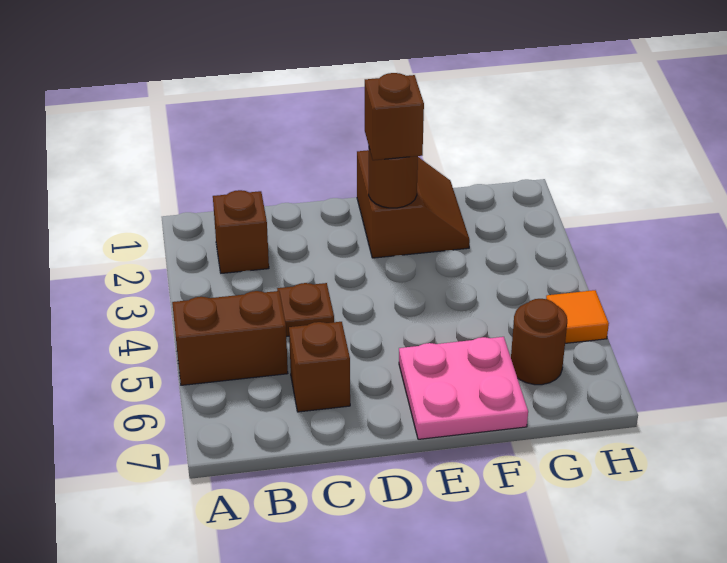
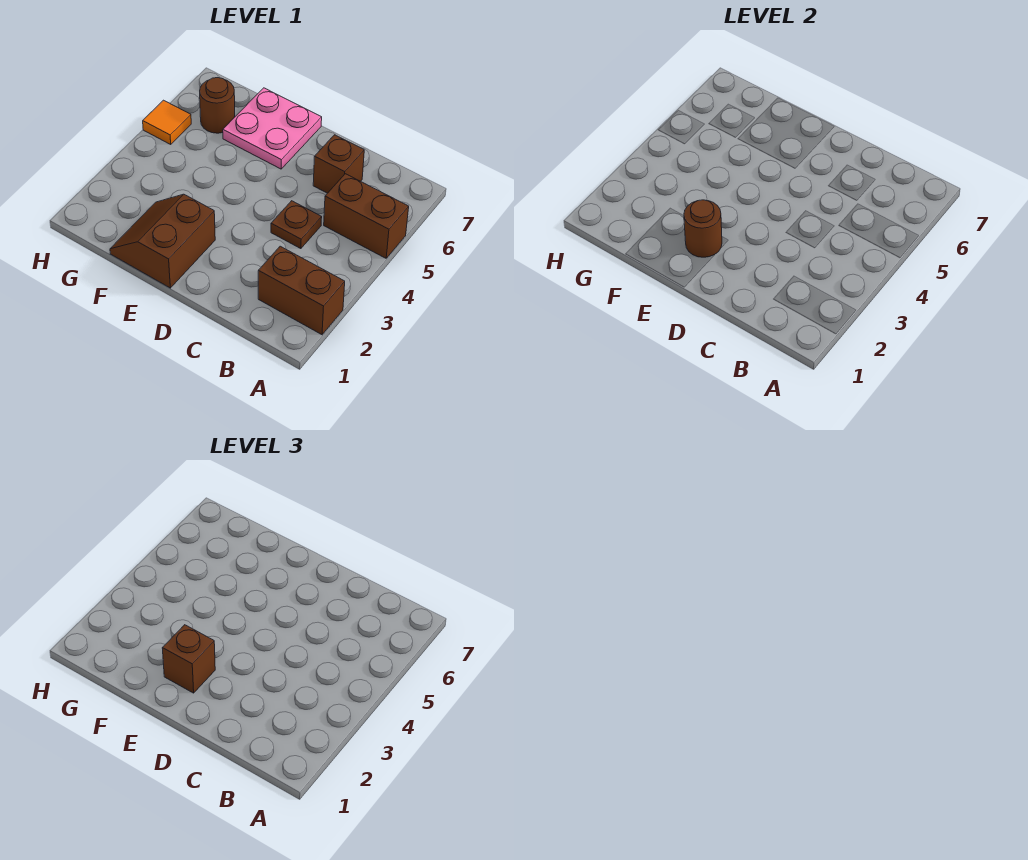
brown brick B2 level 1 -> brown brick A2:B2 level 1

